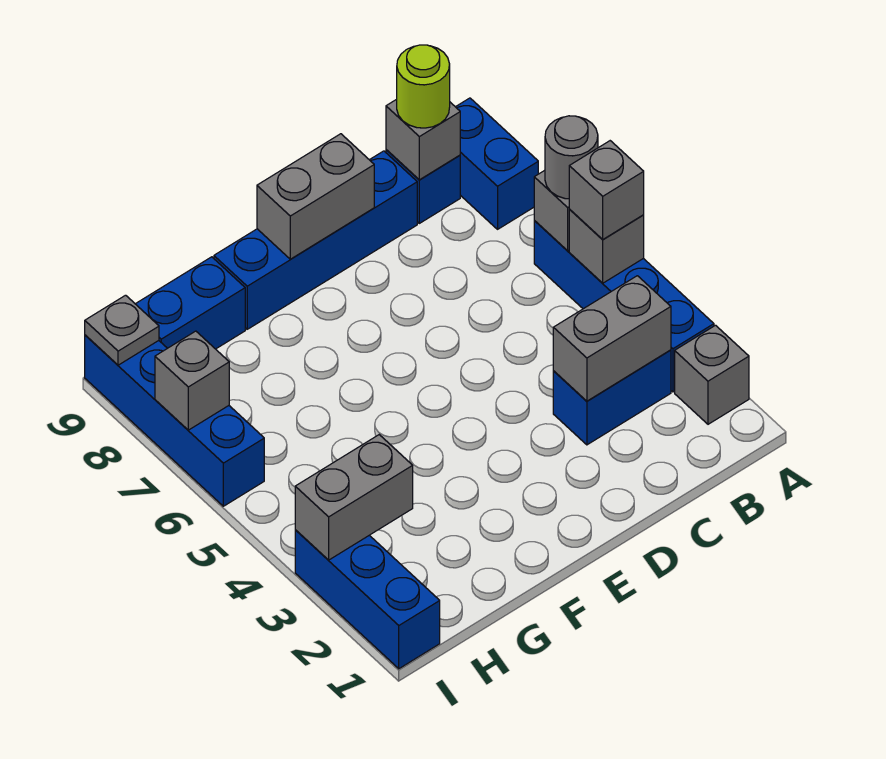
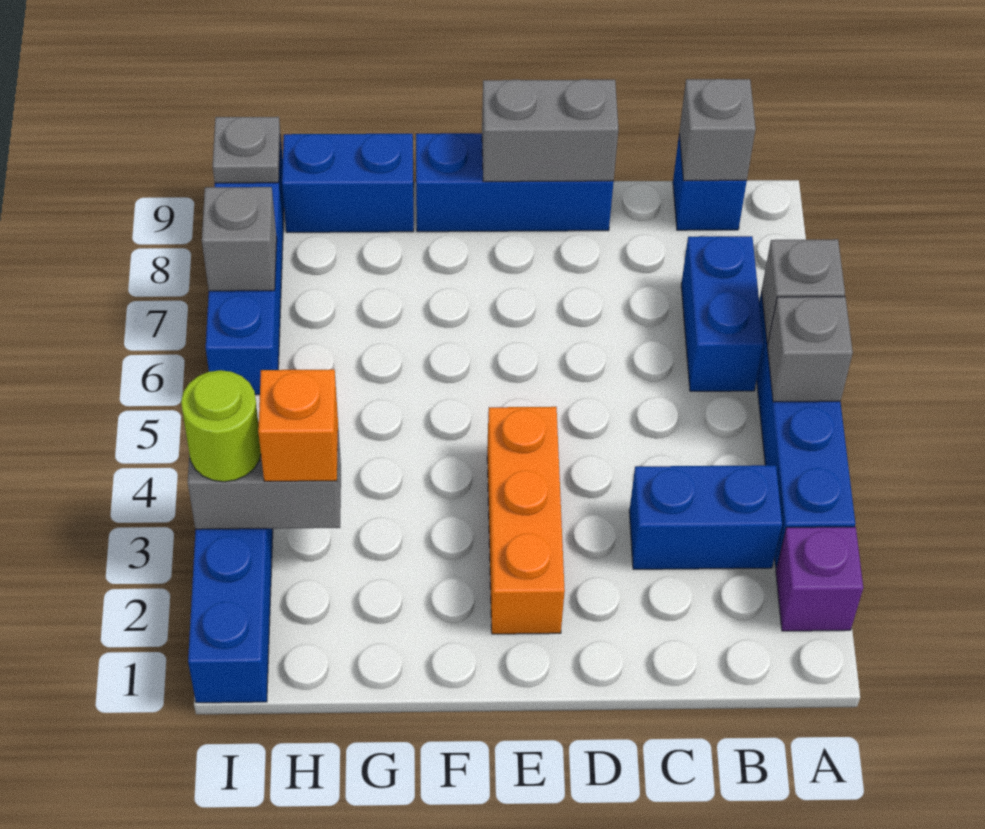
grey brick A2 level 1 -> purple brick A2 level 1
grey brick A5 level 3 -> none
grey round brick A6 level 3 -> none
blue brick A8:A9 level 1 -> blue brick B6:B7 level 1
grey brick B3:C3 level 2 -> none
lime round brick B9 level 3 -> lime round brick I3 level 3
blue brick C9:F9 level 1 -> blue brick D9:F9 level 1
none -> orange brick E2:E4 level 1
none -> orange brick H3 level 3

